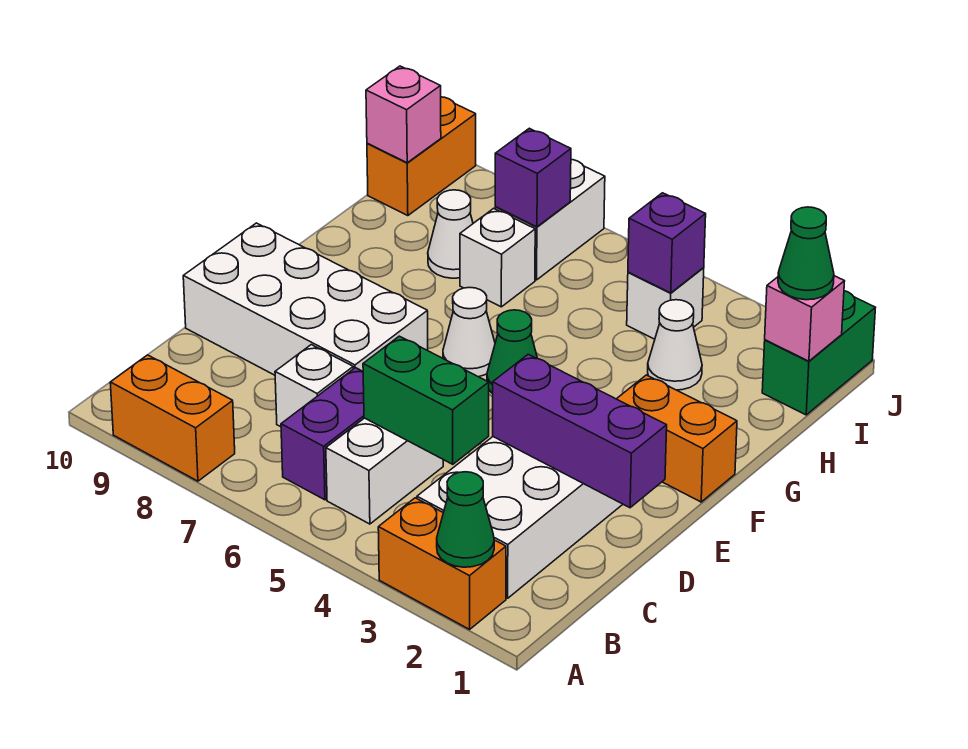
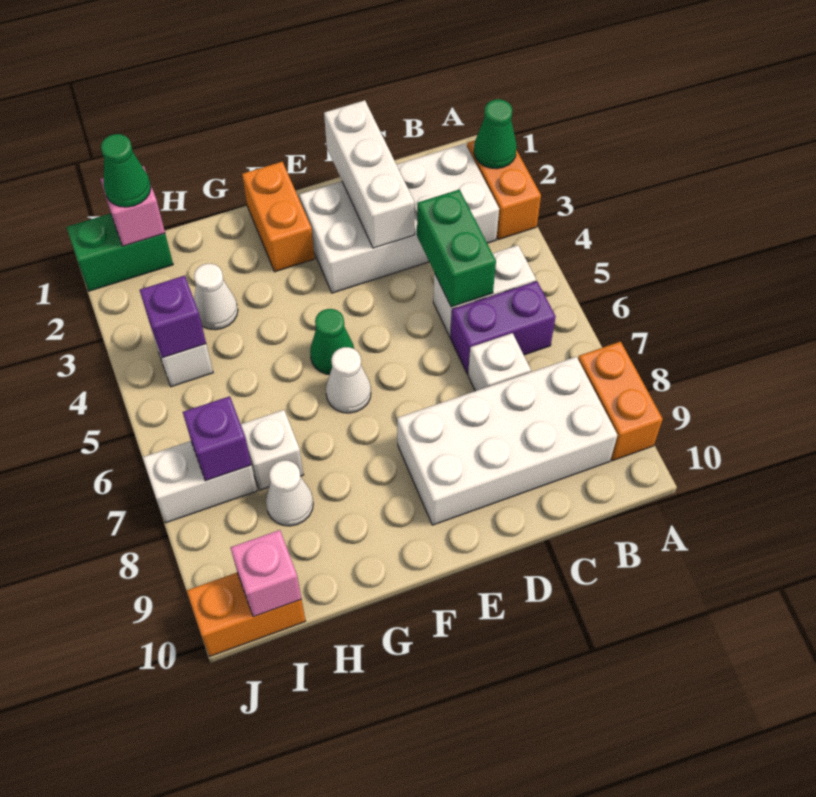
purple brick D1:D3 level 2 -> white brick D1:D3 level 2
white brick D7:E10 level 1 -> white brick B8:E9 level 1

